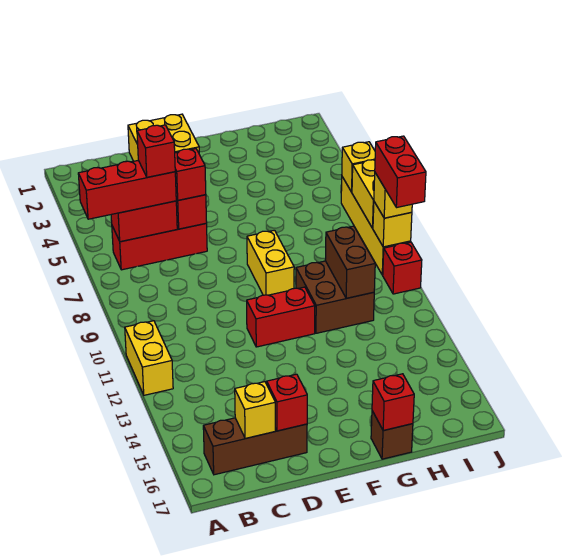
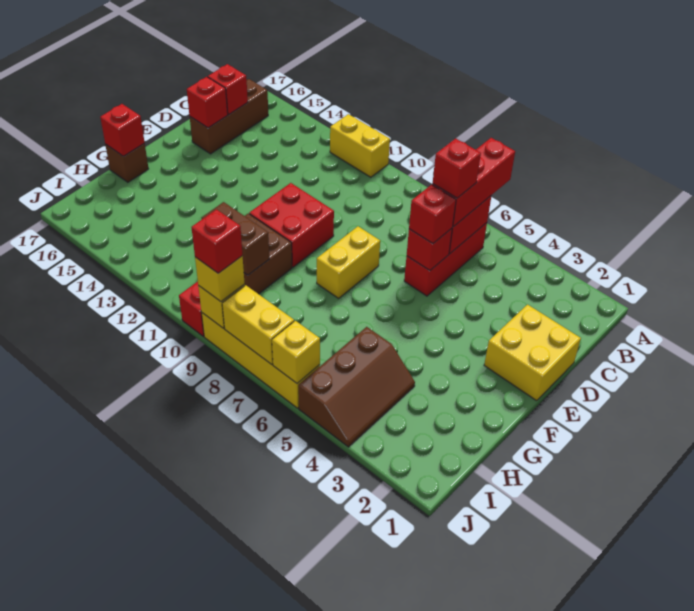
yellow brick C16 level 2 -> red brick C16 level 2
red brick E11:F11 level 1 -> red brick E10:F11 level 1
yellow brick F8:F9 level 1 -> yellow brick E8:F8 level 1
none -> brown slope H4:J5 level 1 top 5
red brick J9:J10 level 4 -> red brick J9 level 4

